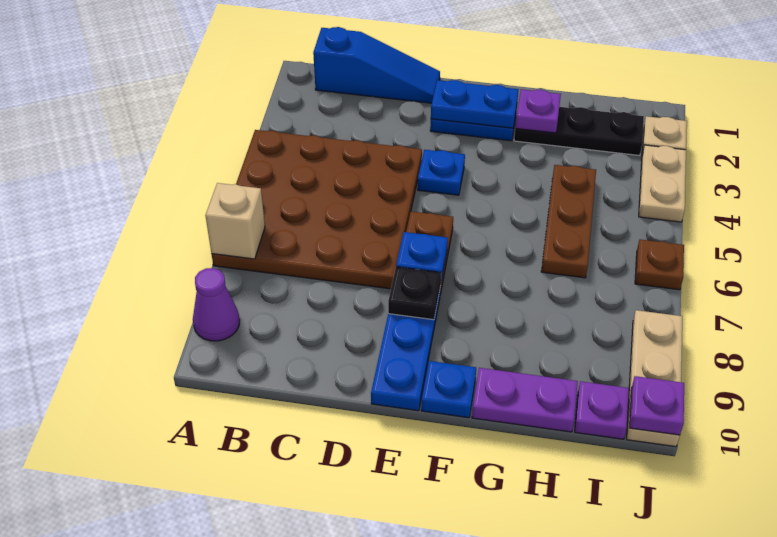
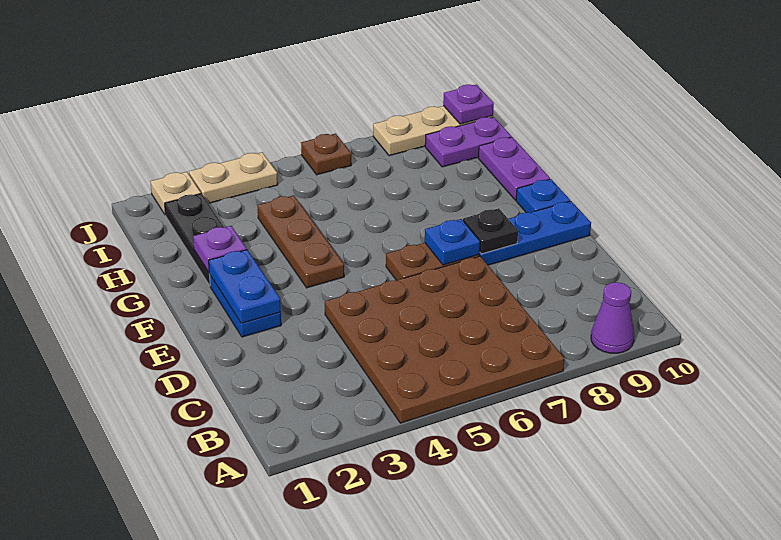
tan brick A7 level 2 -> none
blue slope B1:D1 level 1 top B -> none
blue plate E4 level 1 -> none
brown plate H4:H6 level 1 -> brown plate F4:H4 level 1
purple plate I10 level 1 -> purple plate I9:I10 level 1

